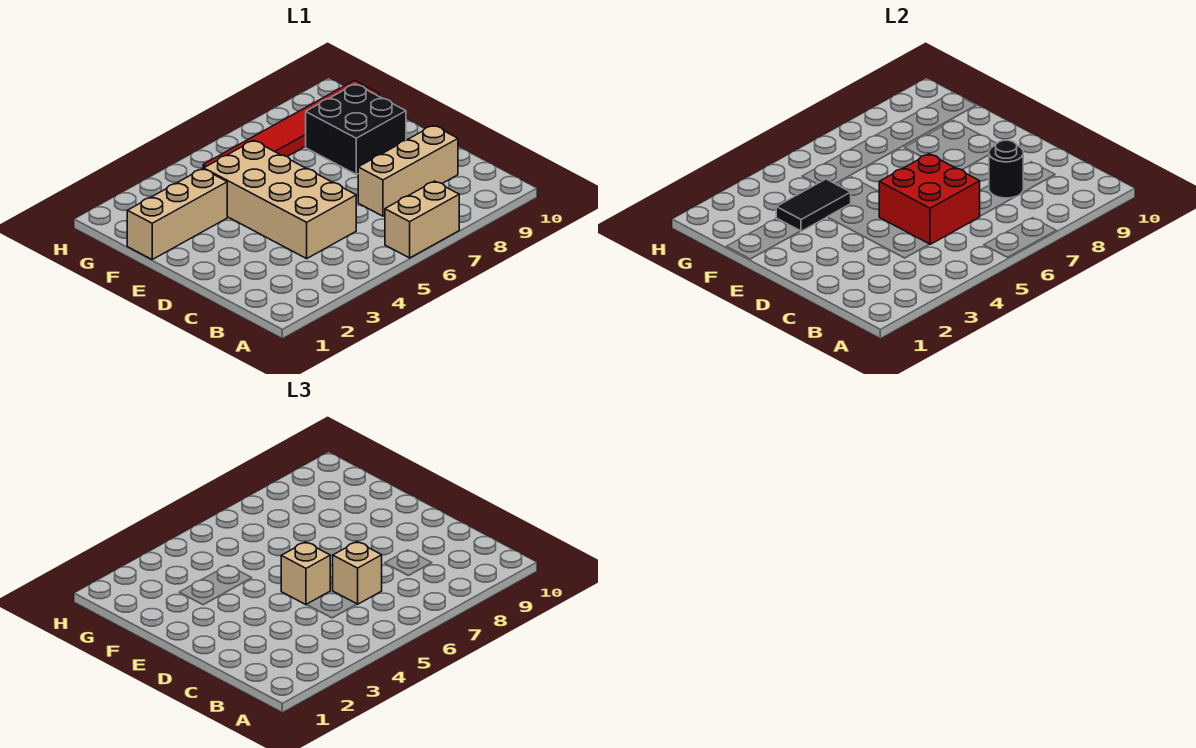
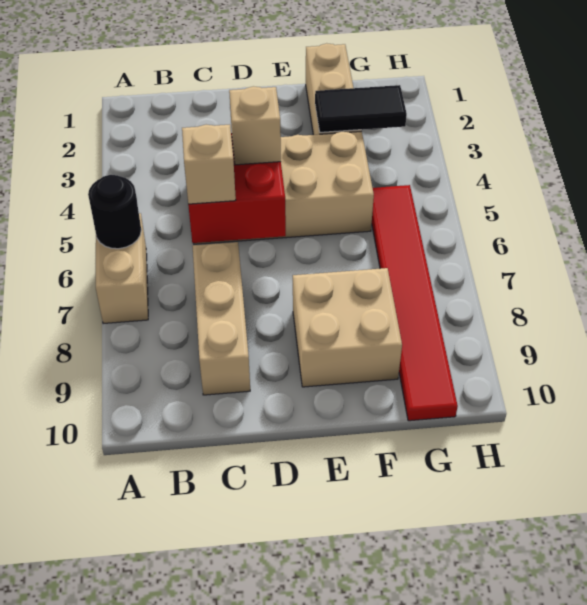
black round brick C8 level 2 -> black round brick A6 level 2
black brick E8:F9 level 1 -> tan brick E8:F9 level 1
black tile F3:F4 level 2 -> black tile F3:G3 level 2

